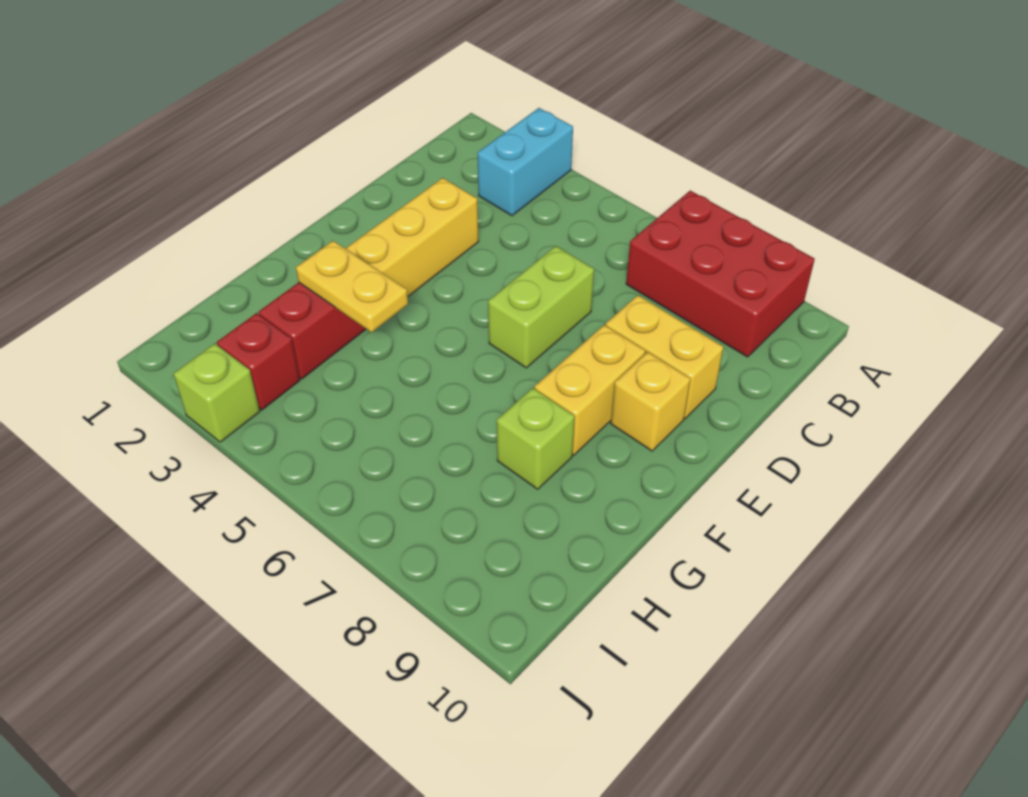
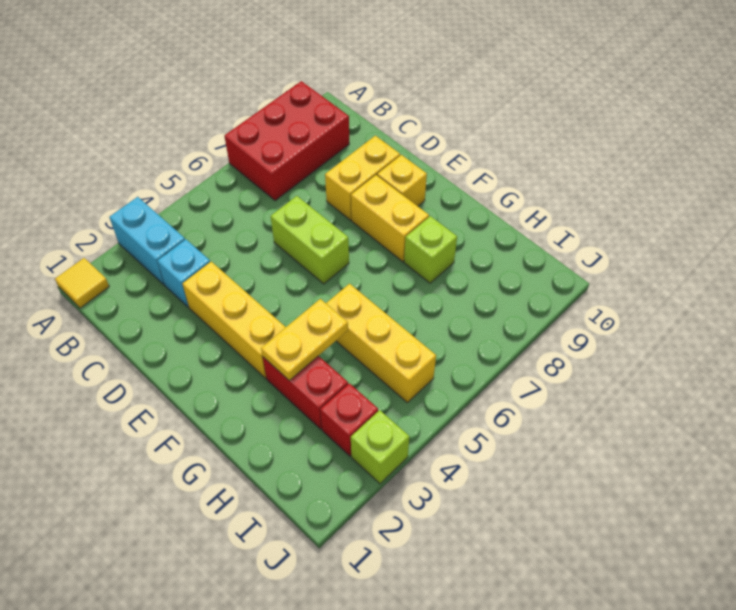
none -> yellow tile A1 level 1
none -> cyan brick C3 level 1
none -> yellow brick G5:I5 level 1

